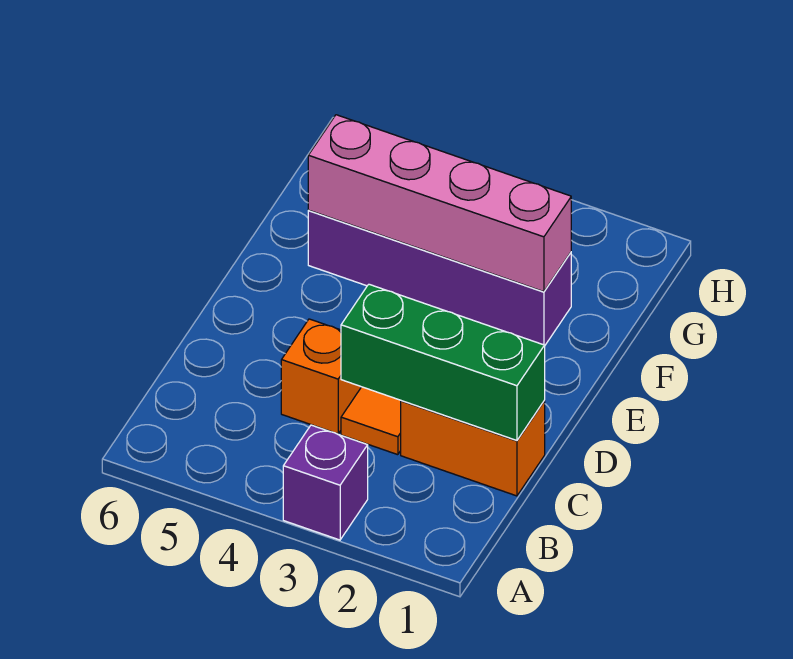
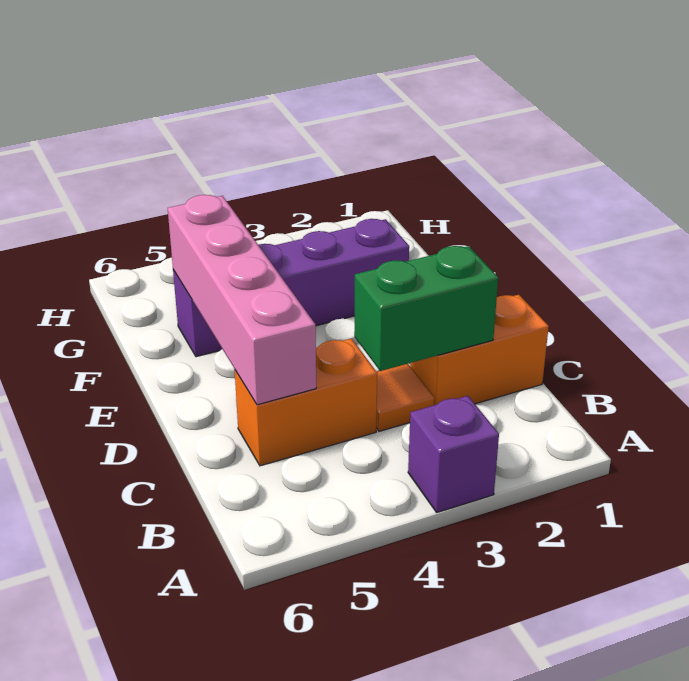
green brick C1:C3 level 2 -> green brick C2:C3 level 2
orange brick C4 level 1 -> orange brick C4:C5 level 1
pink brick F2:F5 level 2 -> pink brick C5:F5 level 2

